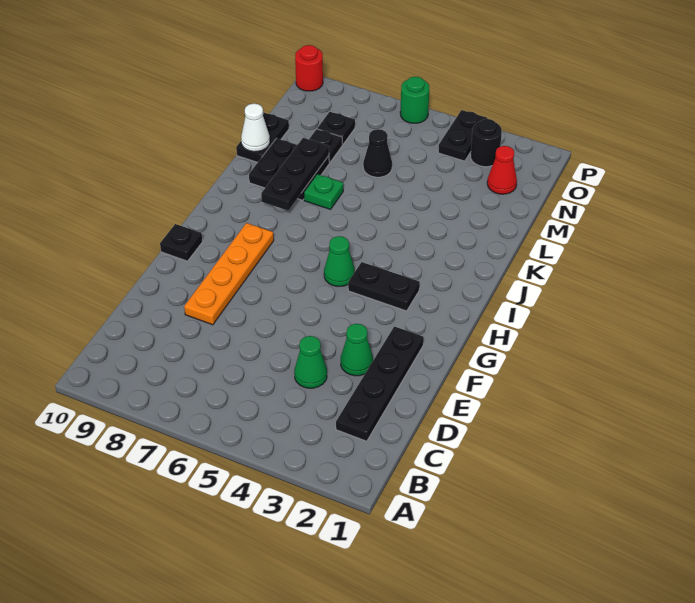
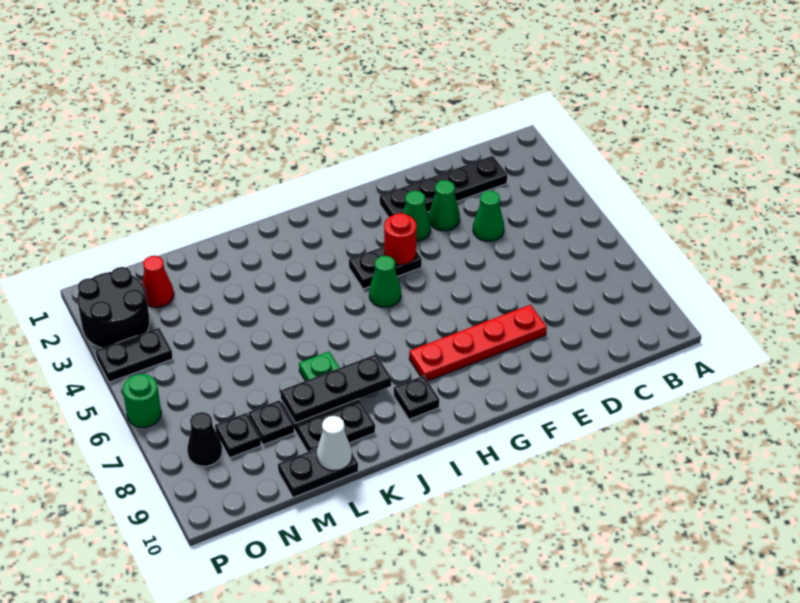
orange plate E8:H8 level 1 -> red plate E8:H8 level 1
none -> green cone F3 level 1
black plate G10 level 1 -> black plate I9 level 1
black plate H3:H4 level 1 -> black plate G4:H4 level 1
black cone M6 level 1 -> black cone O8 level 1
black round brick O3 level 1 -> black round brick O2:P3 level 1
red round brick P10 level 1 -> red round brick G4 level 2

